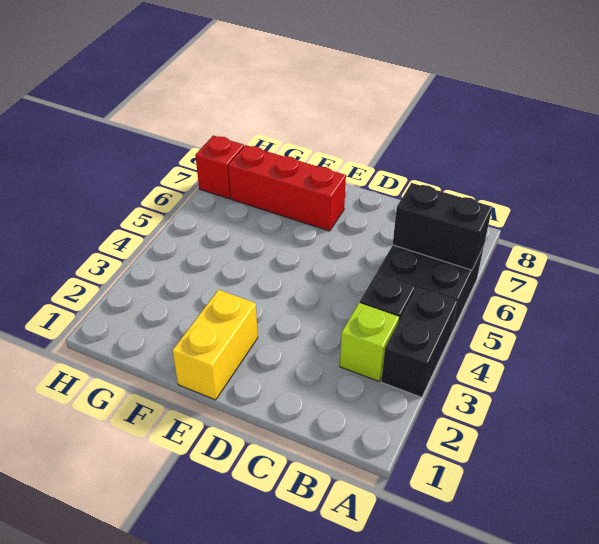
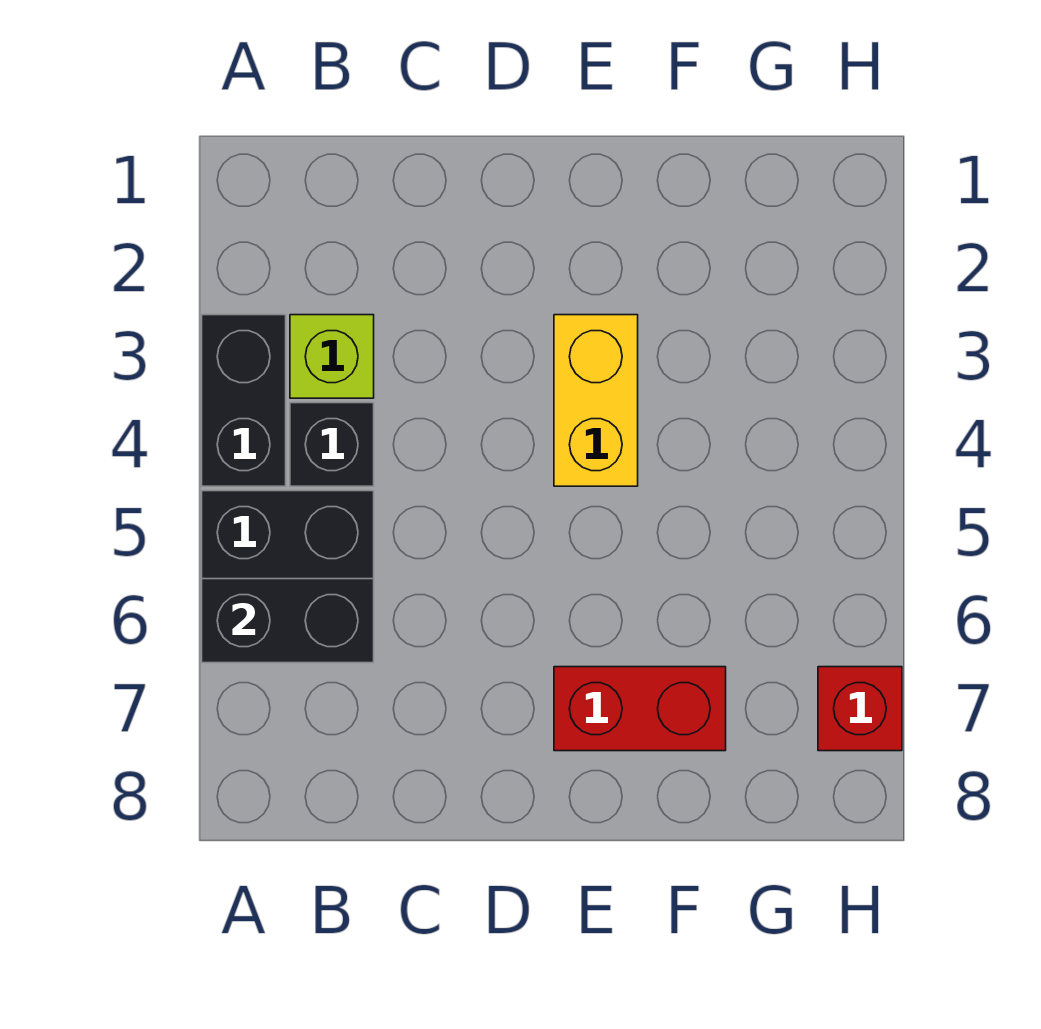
yellow brick E1:E2 level 1 -> yellow brick E3:E4 level 1
red brick E7:G7 level 1 -> red brick E7:F7 level 1

